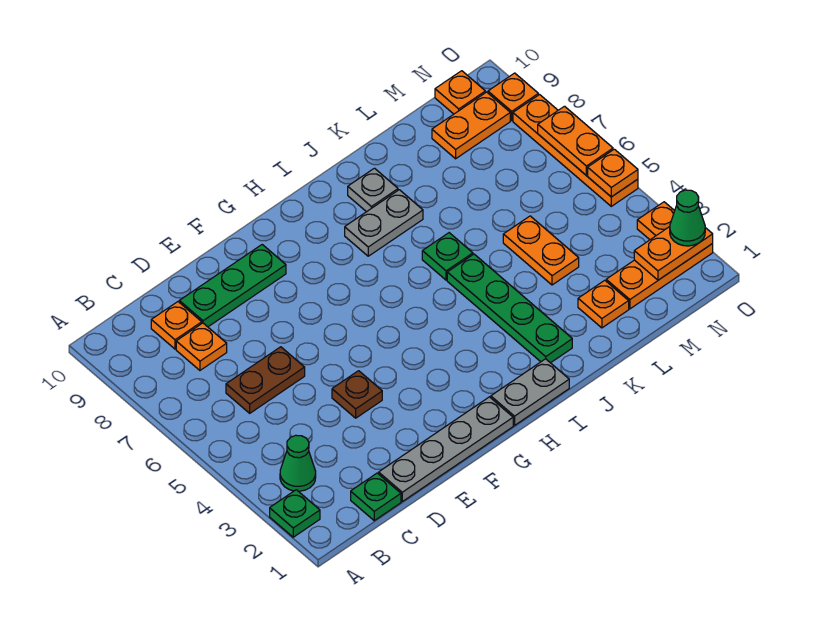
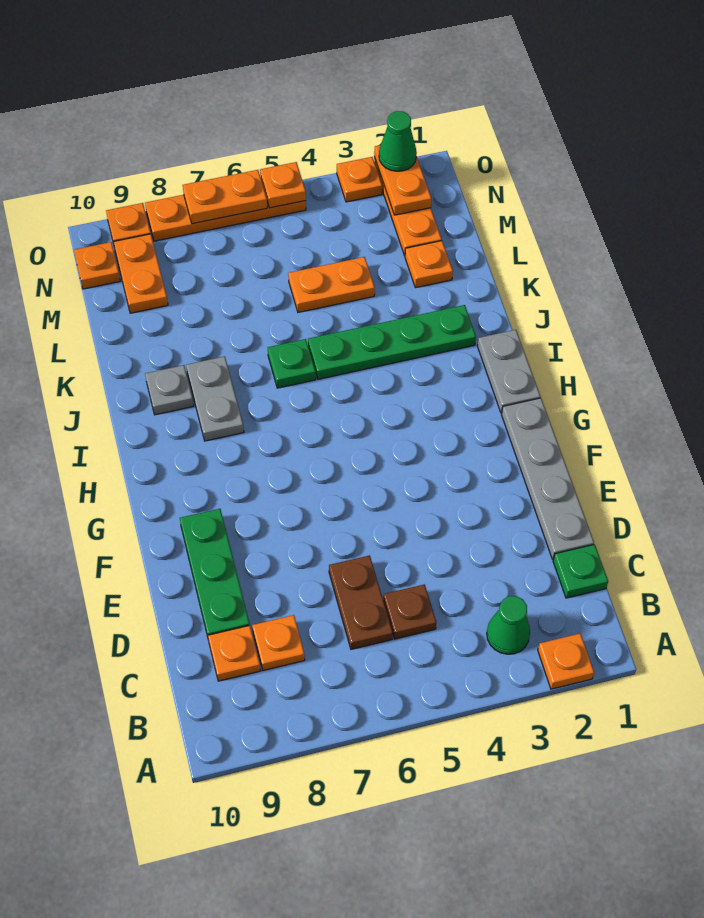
green plate A2 level 1 -> orange plate A2 level 1
brown plate E4 level 1 -> brown plate C5 level 1

